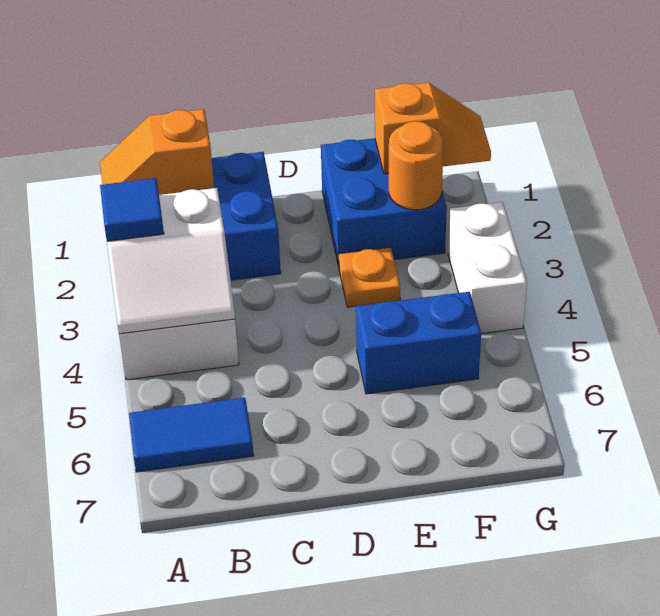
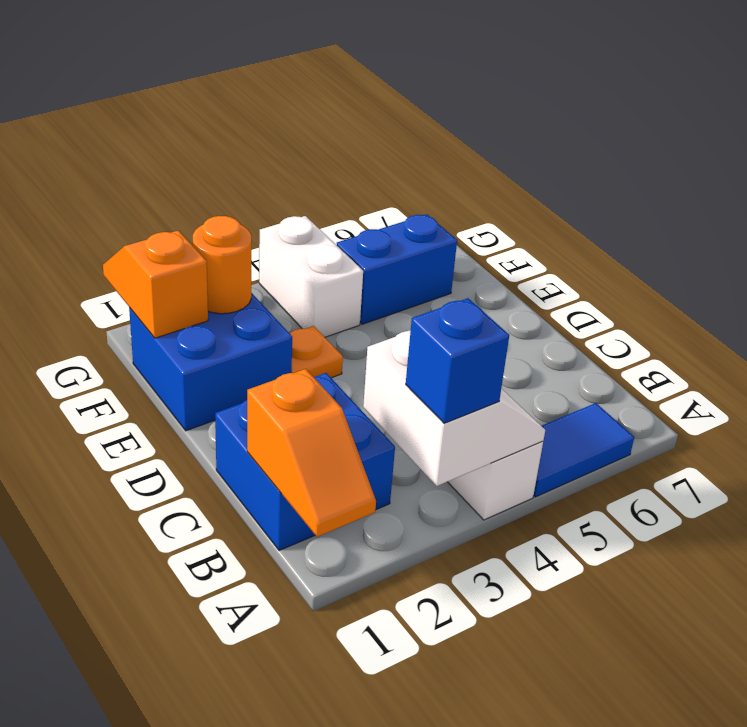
blue tile A3 level 3 -> blue brick A3 level 3
blue tile A6:B6 level 1 -> blue tile A5:A6 level 1
blue brick E5:F5 level 1 -> blue brick F5:F6 level 1
white brick G3:G4 level 1 -> white brick F4:G4 level 1

